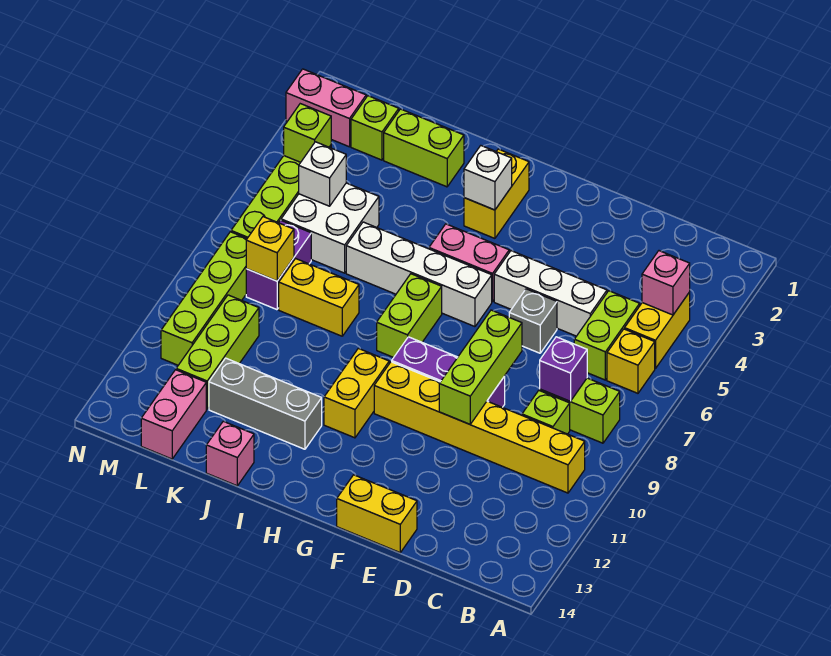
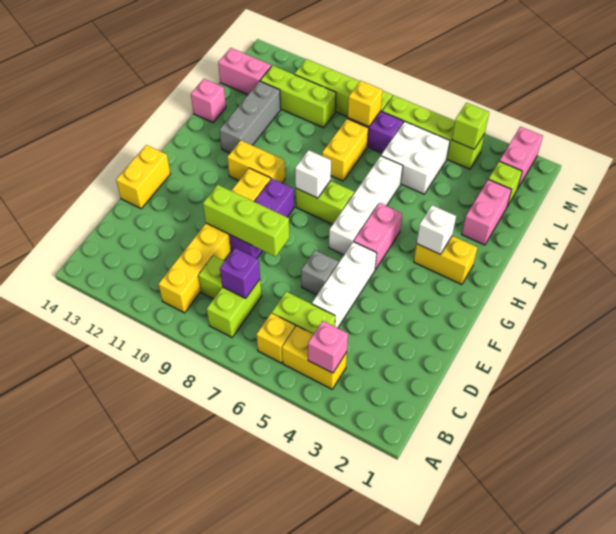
lime brick J2:K2 level 1 -> pink brick J2:K2 level 1
white brick L5 level 2 -> white brick H8 level 2

